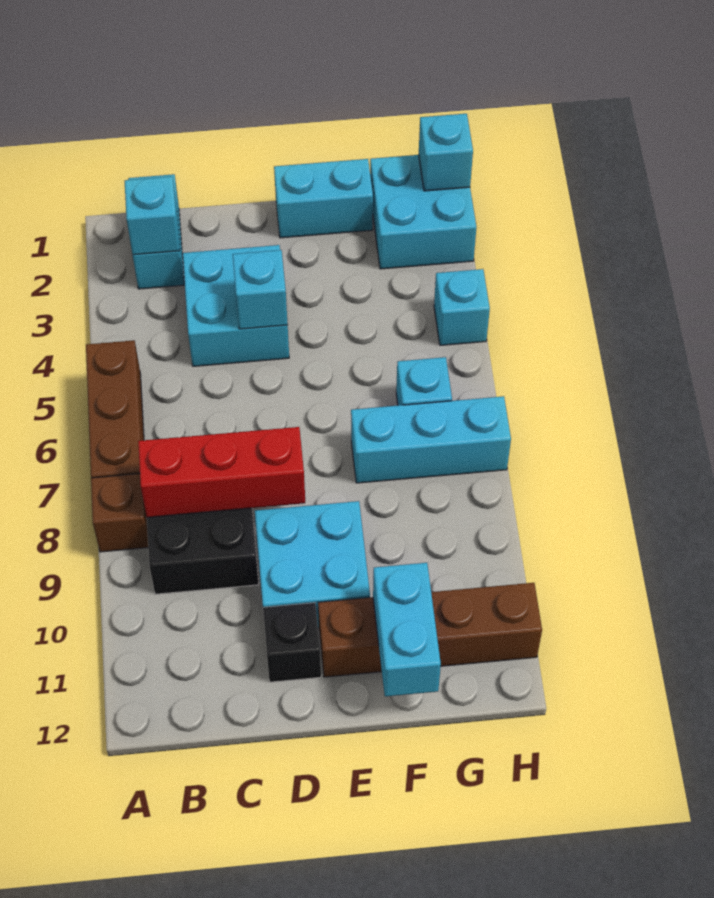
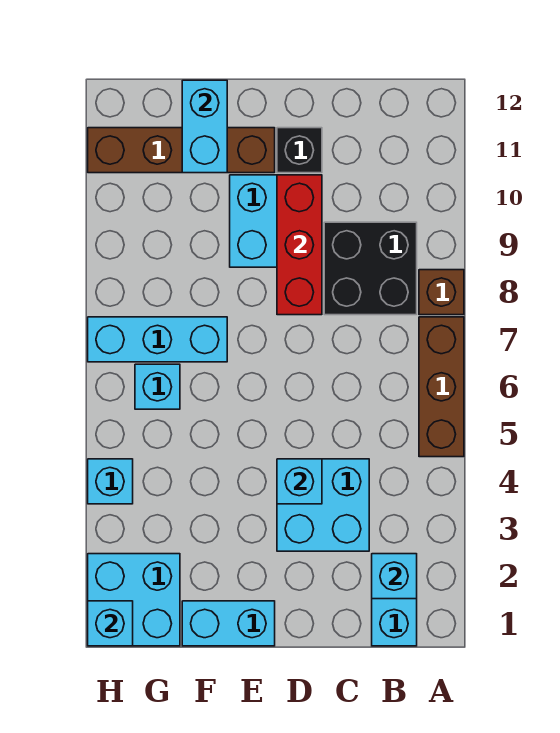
red brick B8:D8 level 2 -> red brick D8:D10 level 2

